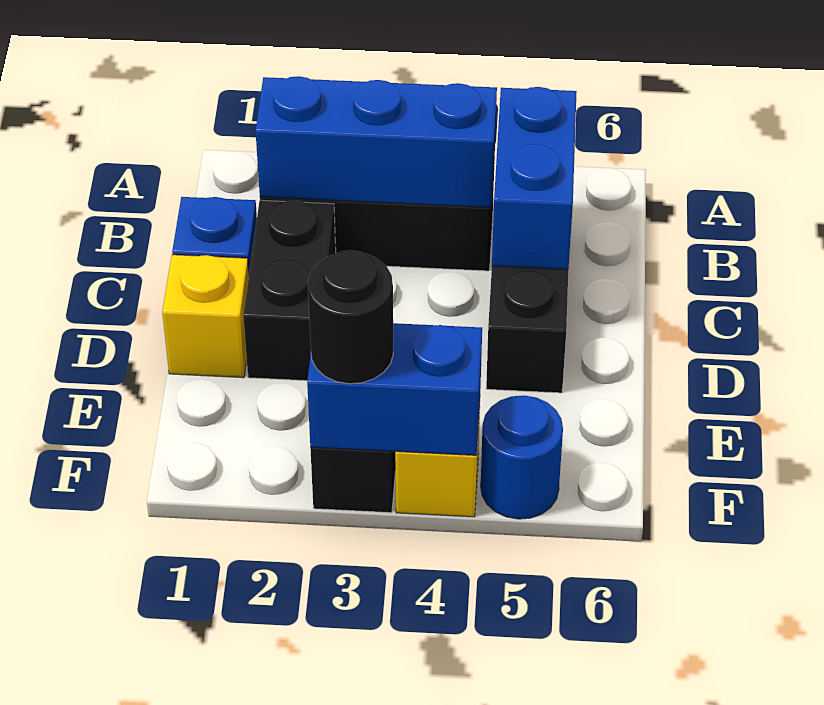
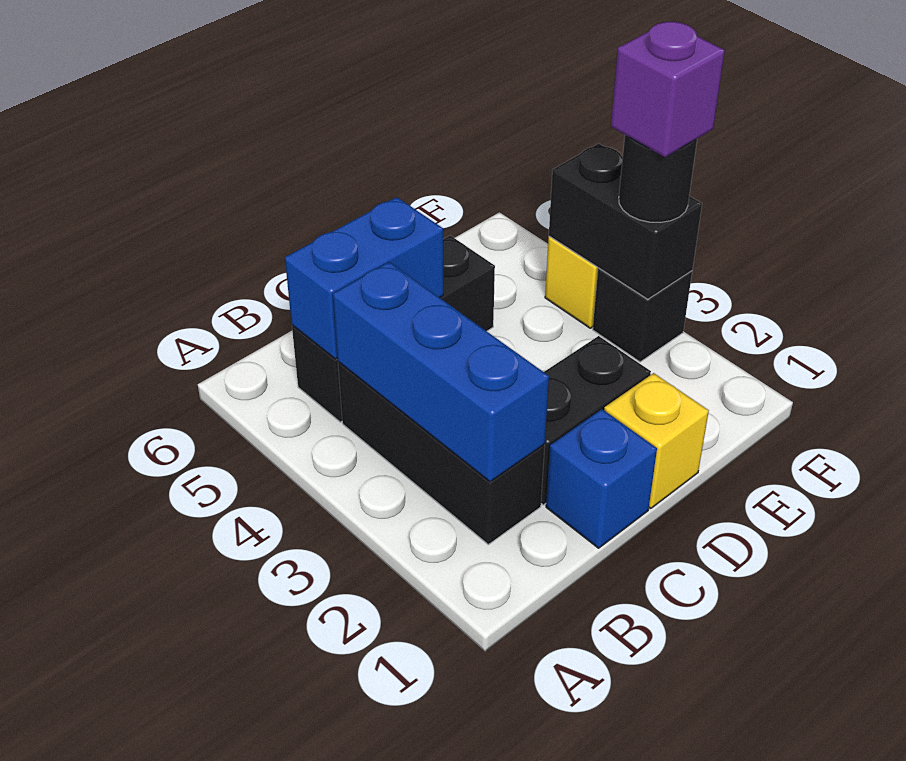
blue brick F3:F4 level 2 -> black brick F3:F4 level 2
none -> purple brick F3 level 4
blue round brick F5 level 1 -> none

